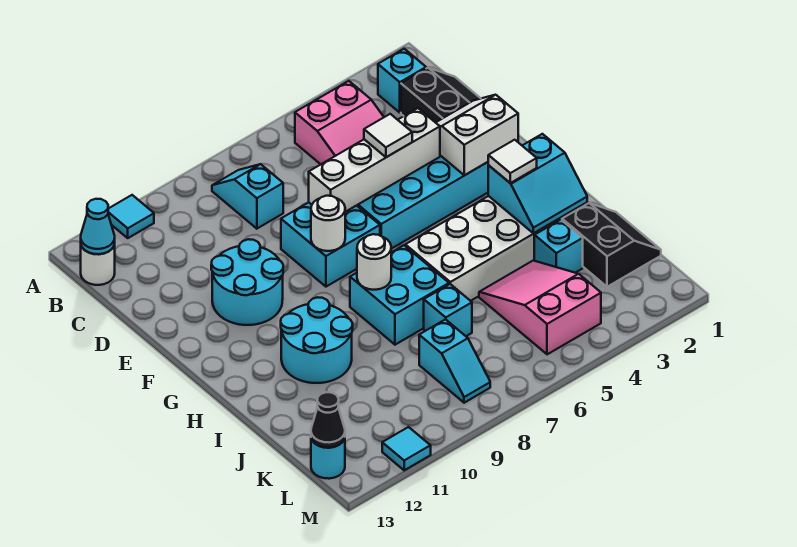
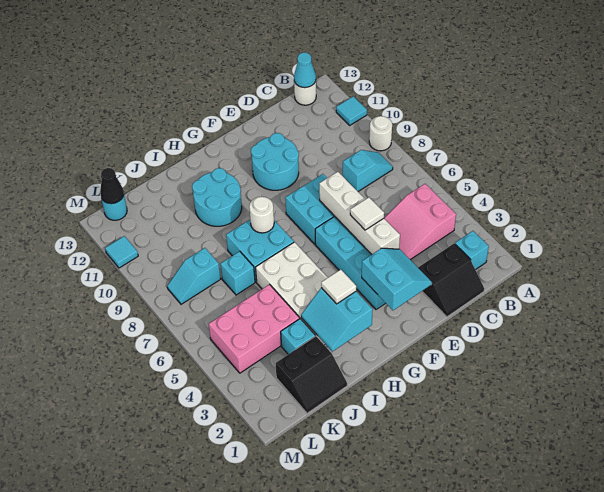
white slope E2:F3 level 2 top F -> cyan slope E2:F3 level 2 top F
white round brick F8 level 2 -> white round brick A9 level 1
pink slope J4:L5 level 1 top L -> pink brick J4:L5 level 1

